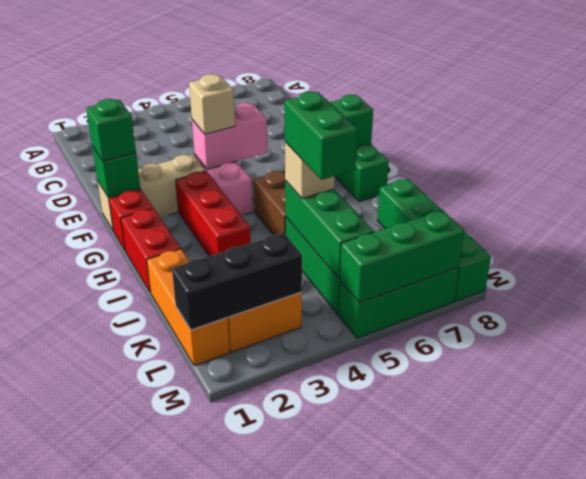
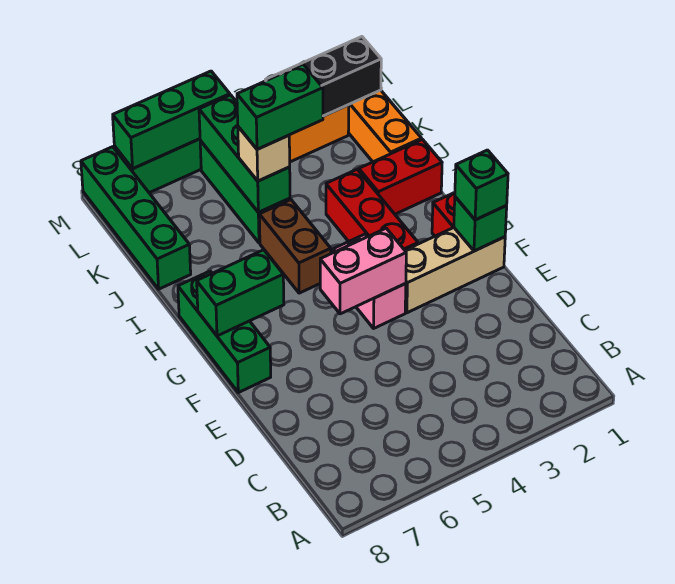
tan brick F4 level 3 -> none
red brick H1:I1 level 1 -> red brick I1:I2 level 1
green brick J5:K5 level 4 -> green brick J4:J5 level 4

